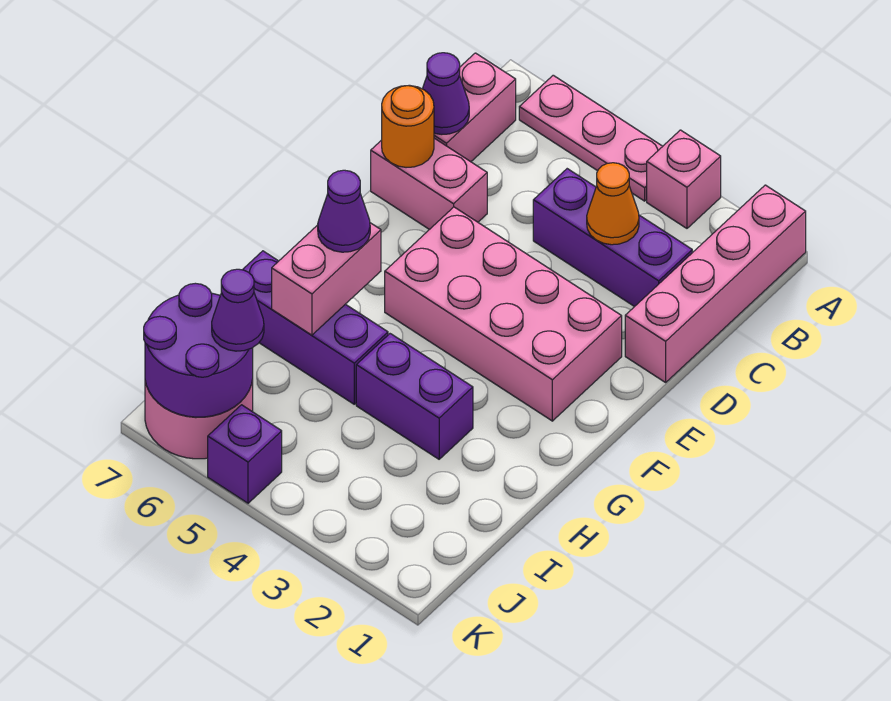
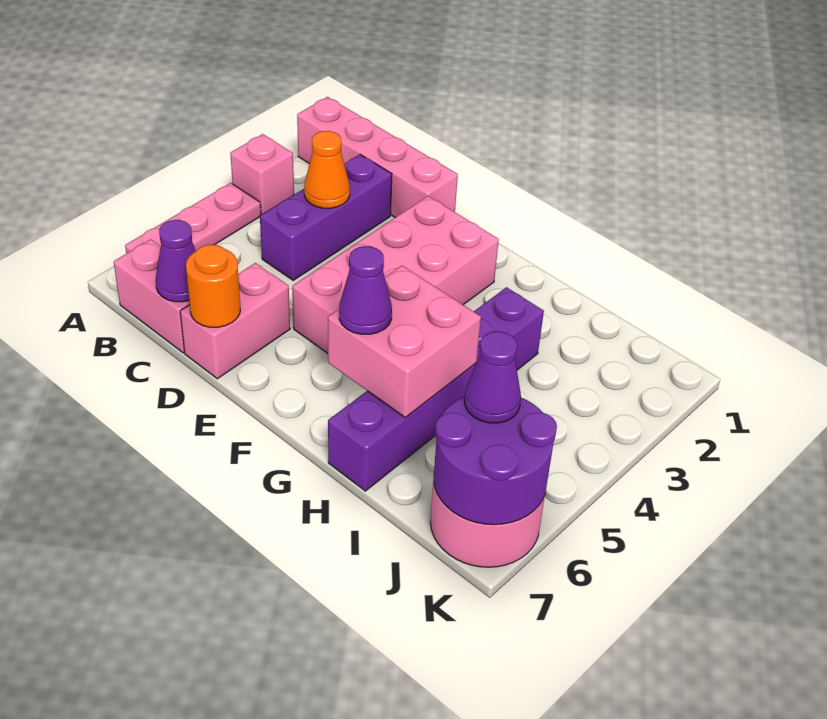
pink brick G6:H6 level 2 -> pink brick G5:H6 level 2
purple brick K5 level 1 -> none

